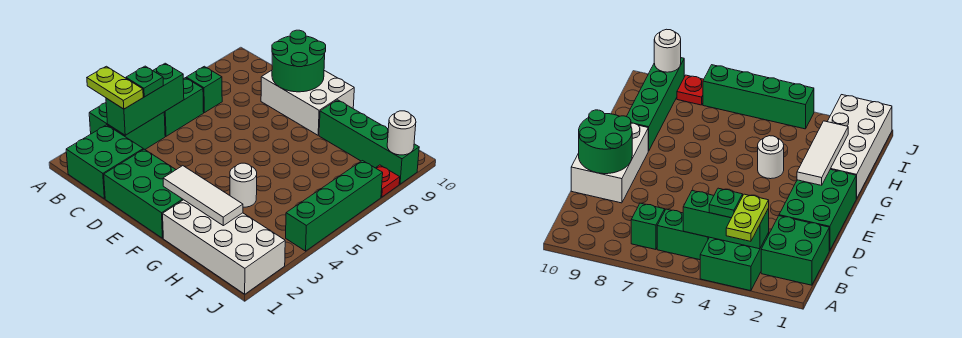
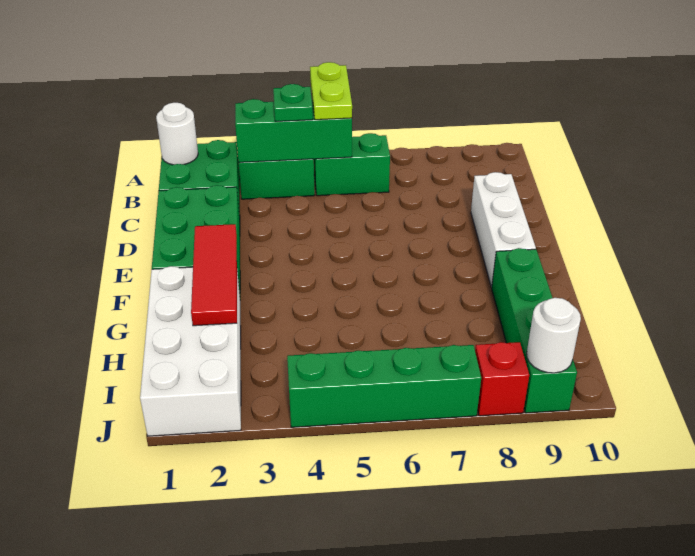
lime plate A3:B3 level 3 -> lime plate A5:B5 level 3
green brick B7 level 1 -> none
white brick D9:F10 level 1 -> white brick D9:F9 level 1
green round brick D9:E10 level 2 -> none
white tile F2:H2 level 2 -> red tile F2:H2 level 2
white round brick G4 level 1 -> white round brick B1 level 2
red plate J8 level 1 -> red brick J8 level 1

